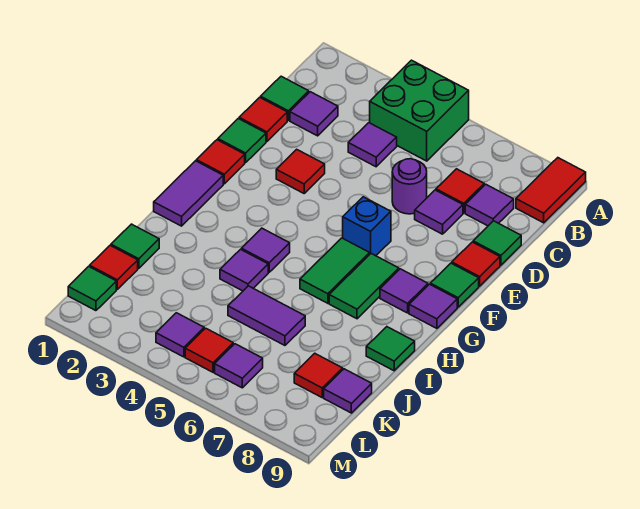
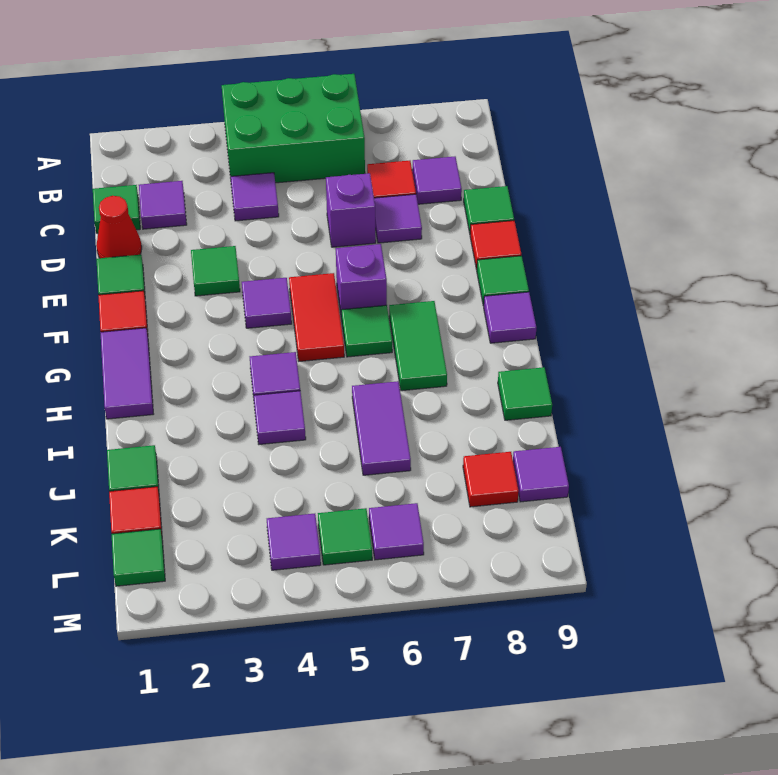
green brick A4:B5 level 1 -> green brick A4:B6 level 1
red tile A9:B9 level 1 -> red tile F5:G5 level 1
red tile D1 level 1 -> red cone D1 level 1
purple round brick D6 level 1 -> purple brick D6 level 1
red tile E3 level 1 -> green tile E3 level 1
blue brick F6 level 1 -> purple brick F6 level 1
green tile G6:H6 level 1 -> green tile G6 level 1
purple tile G8 level 1 -> purple tile F4 level 1
purple tile J5:J6 level 1 -> purple tile I6:J6 level 1
red tile L5 level 1 -> green tile L5 level 1

